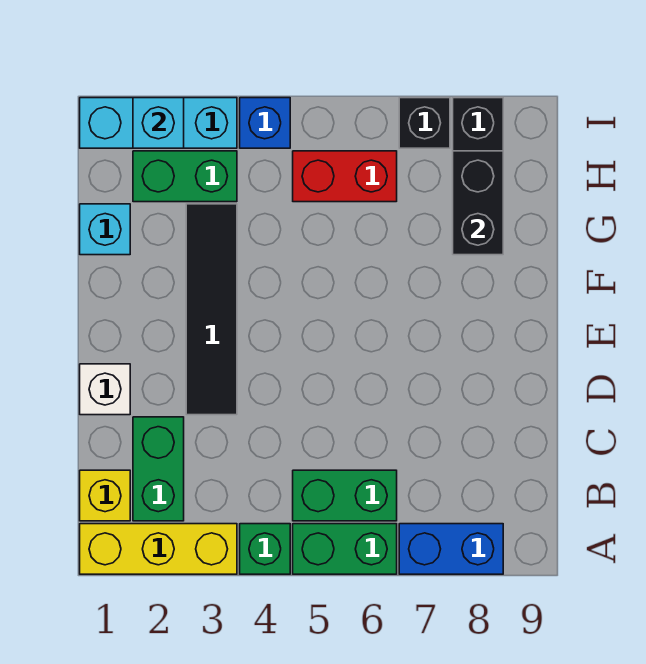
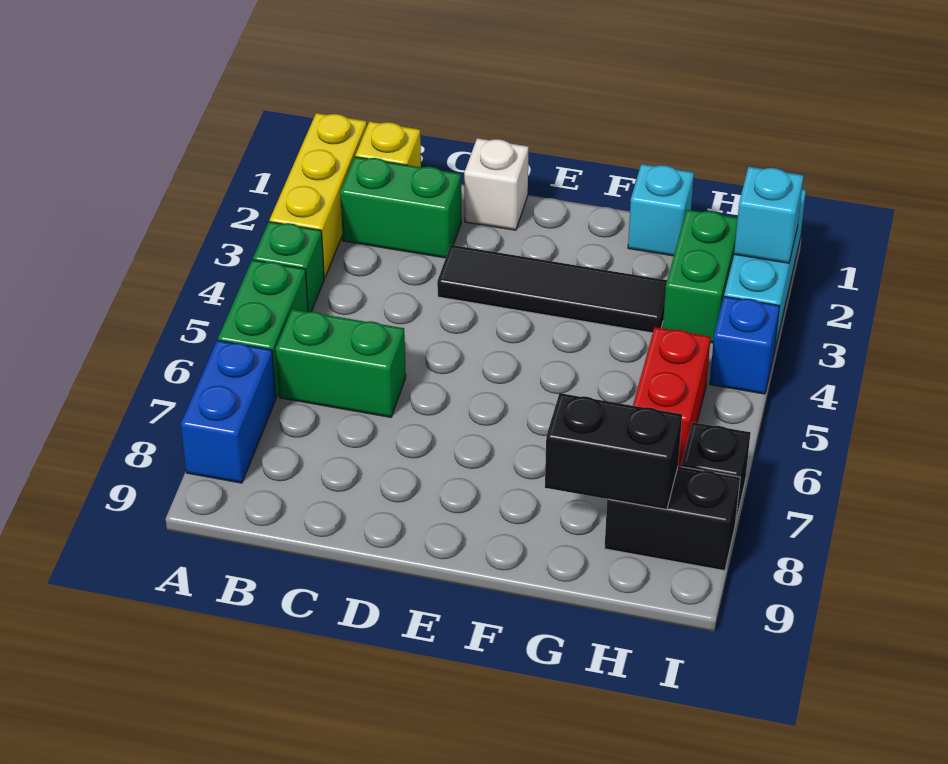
green brick B5:B6 level 1 -> green brick B6:C6 level 1

